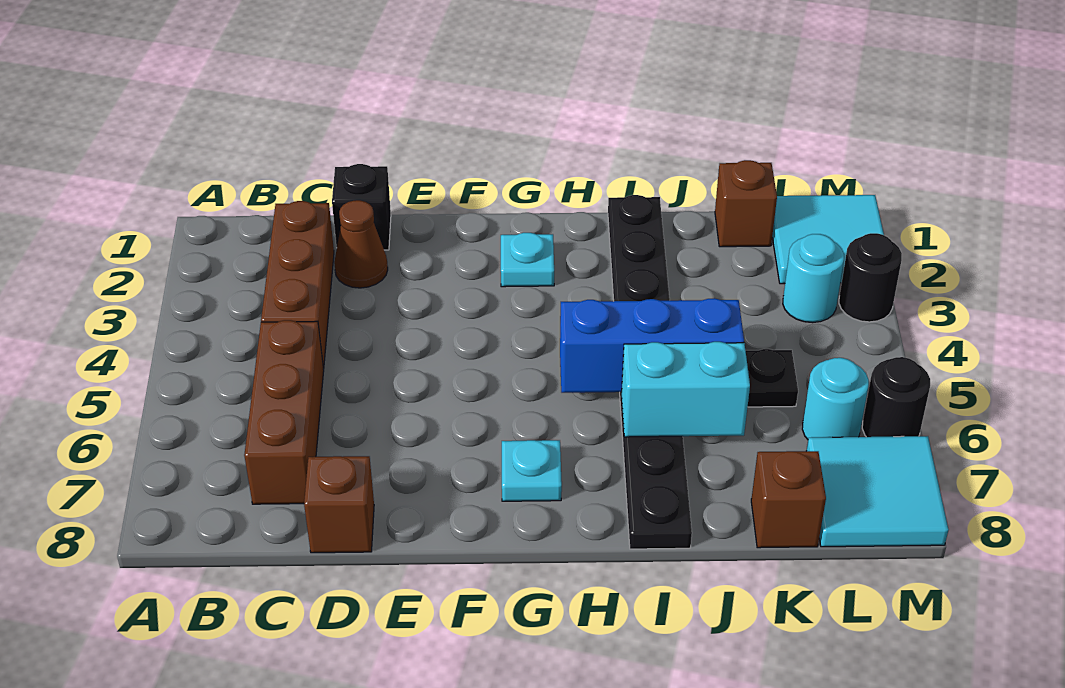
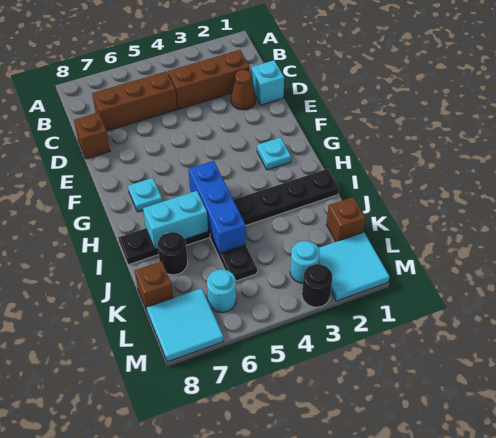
black brick D1 level 1 -> cyan brick D1 level 1
cyan brick I6:J6 level 2 -> cyan brick I6:I7 level 2
black round brick M6 level 1 -> black round brick J7 level 1

